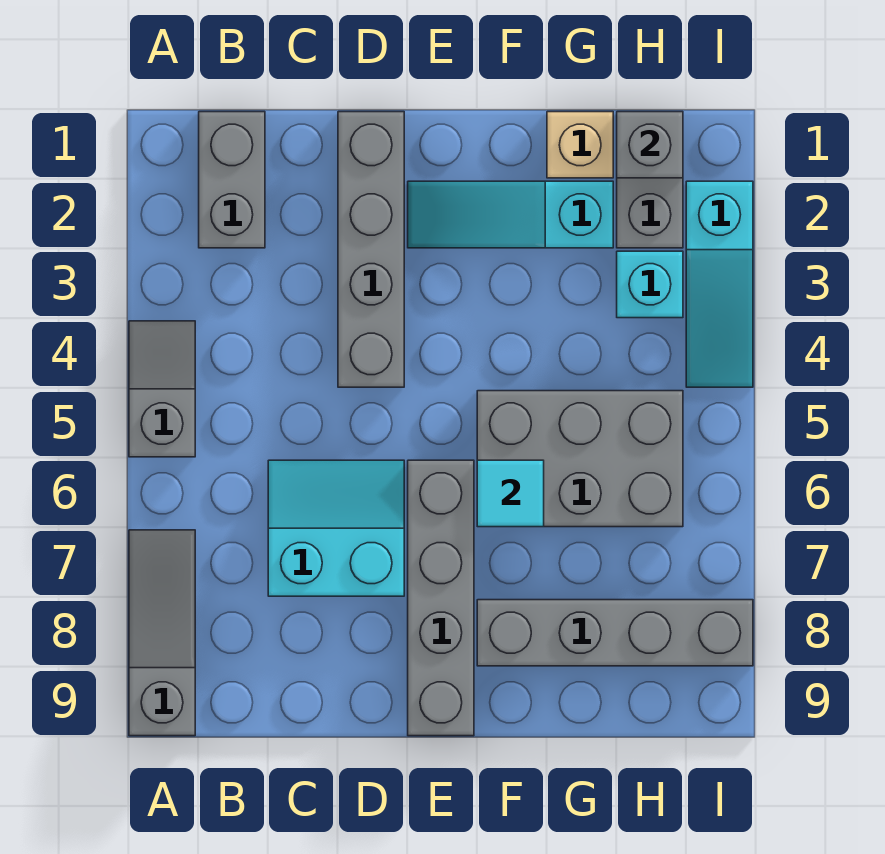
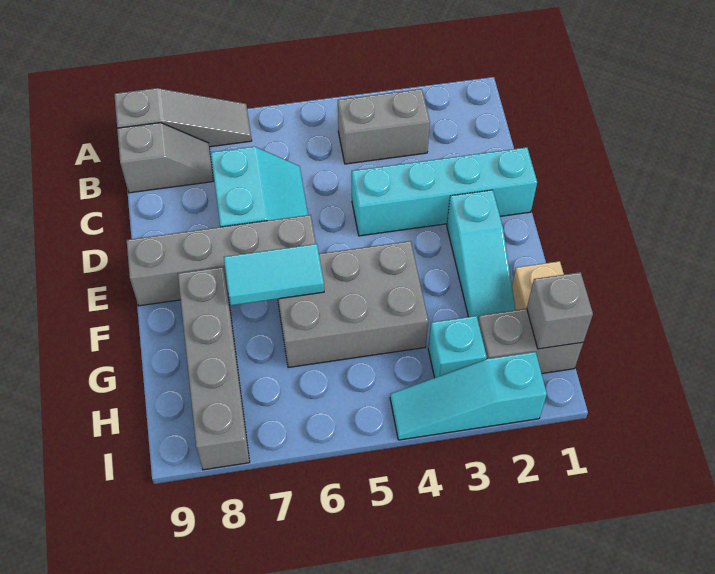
grey slope A4:A5 level 1 top 5 -> grey slope B8:B9 level 1 top 9
grey brick B1:B2 level 1 -> grey brick B3:B4 level 1
grey brick D1:D4 level 1 -> cyan brick D1:D4 level 1
cyan slope E2:G2 level 1 top G -> cyan slope E2:G2 level 1 top E
grey brick F5:H6 level 1 -> grey brick F4:G6 level 1
cyan tile F6 level 2 -> cyan tile F6:F7 level 2

